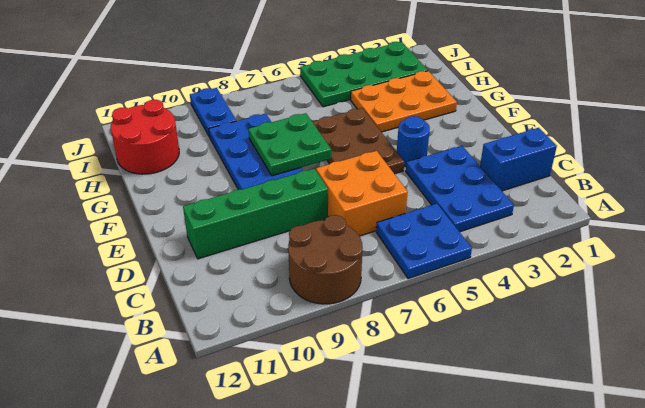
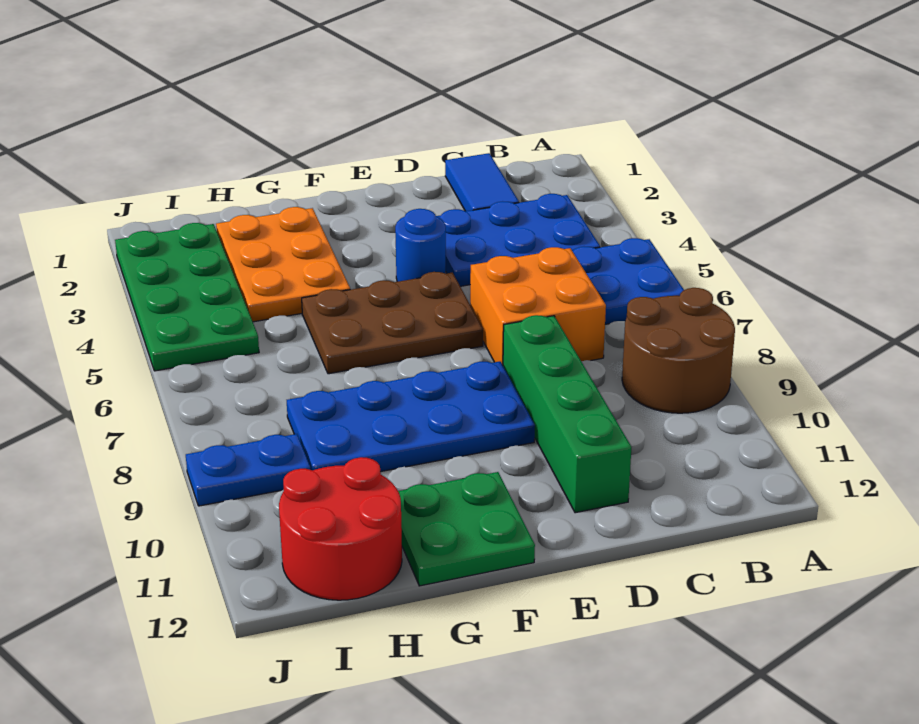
blue brick C1:C2 level 1 -> blue tile C1:C2 level 1
green plate F7:G8 level 2 -> green plate F11:G12 level 1

